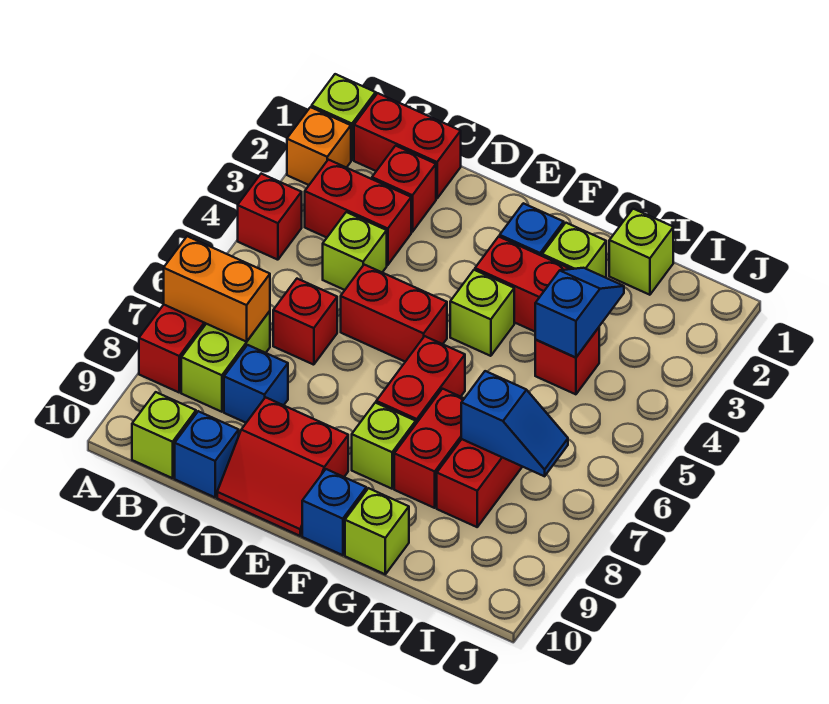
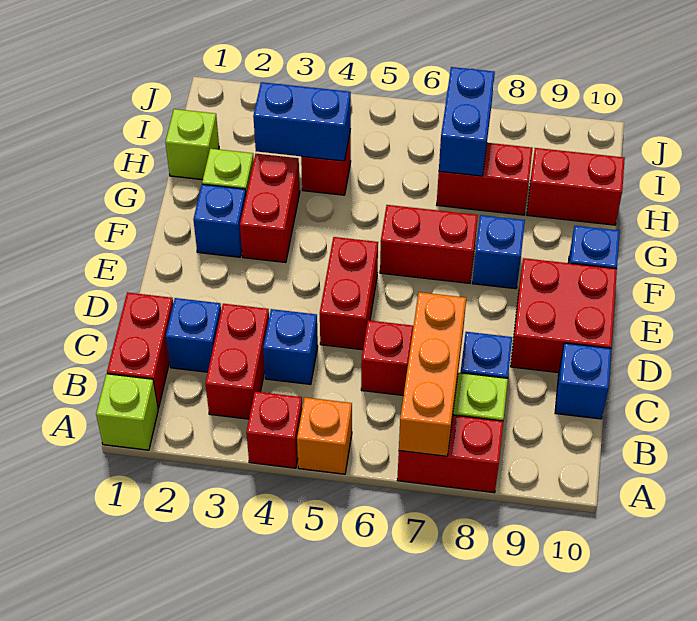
orange brick A2 level 1 -> orange brick A5 level 1
orange brick A7:B7 level 2 -> orange brick A7:C7 level 2
lime brick B10 level 1 -> none
red brick C2 level 1 -> blue brick C2 level 1
lime brick C4 level 1 -> blue brick C4 level 1
red slope D9:E10 level 1 top 9 -> red brick D9:E10 level 1
lime brick F4 level 1 -> none
lime brick F8 level 1 -> blue brick F8 level 1
red brick G7:G8 level 1 -> red brick H9:H10 level 1
lime brick G10 level 1 -> none
blue slope H3:H4 level 2 top 4 -> blue brick H3:H4 level 2
blue slope H7:I7 level 2 top H -> blue brick H7:I7 level 2

